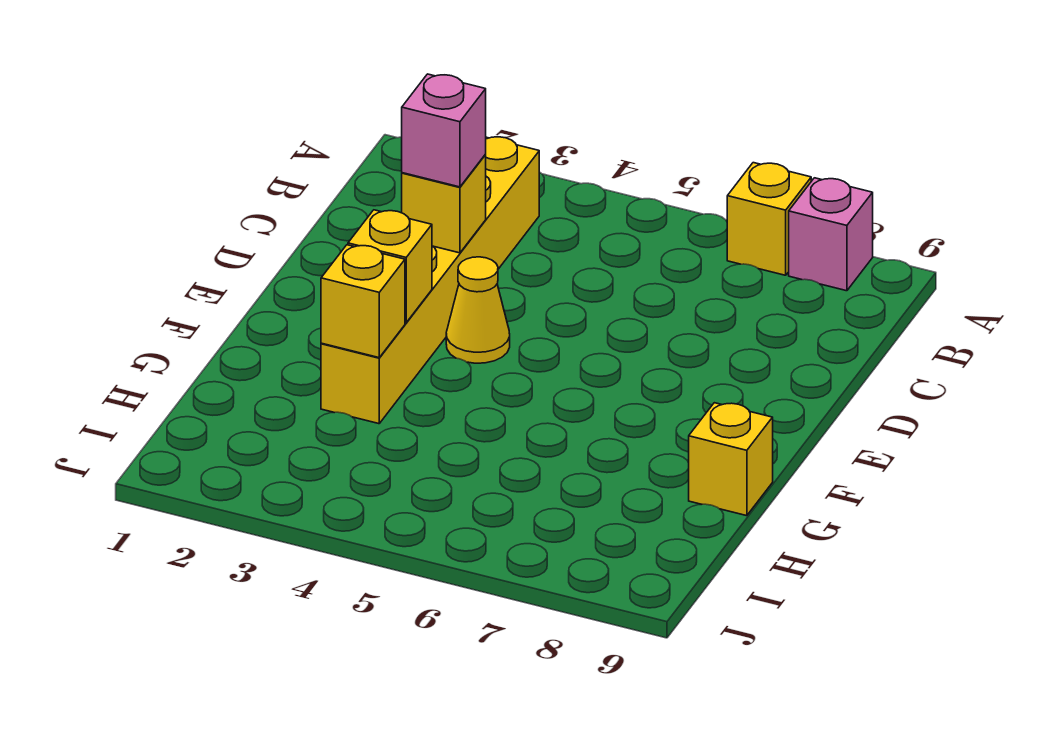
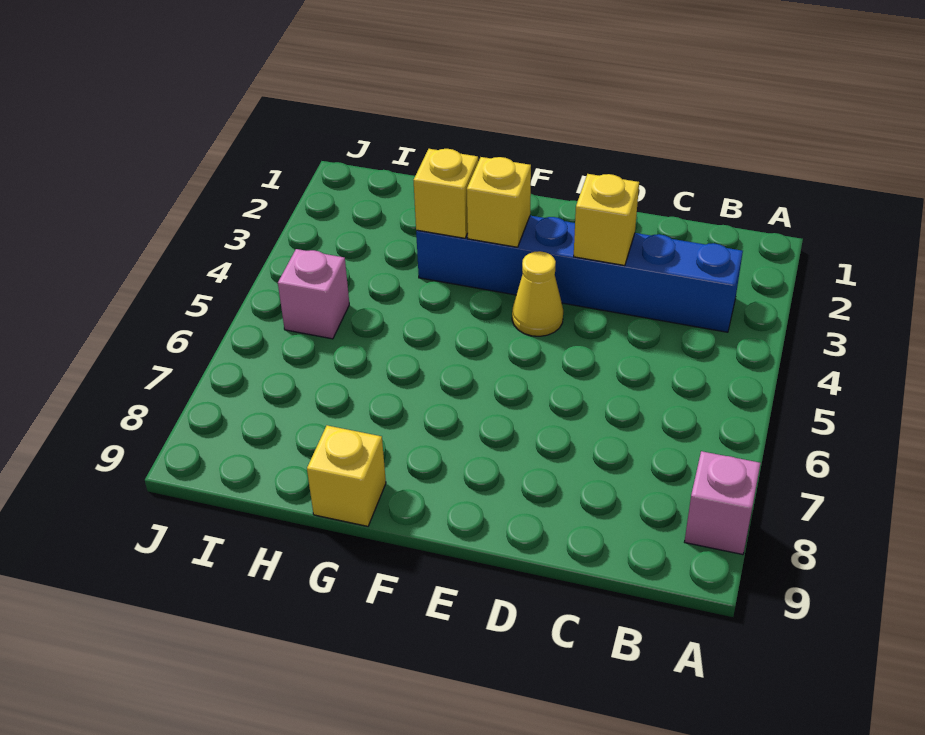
yellow brick A7 level 1 -> none
yellow brick B3:G3 level 1 -> blue brick B3:G3 level 1
pink brick D3 level 3 -> pink brick I5 level 1

